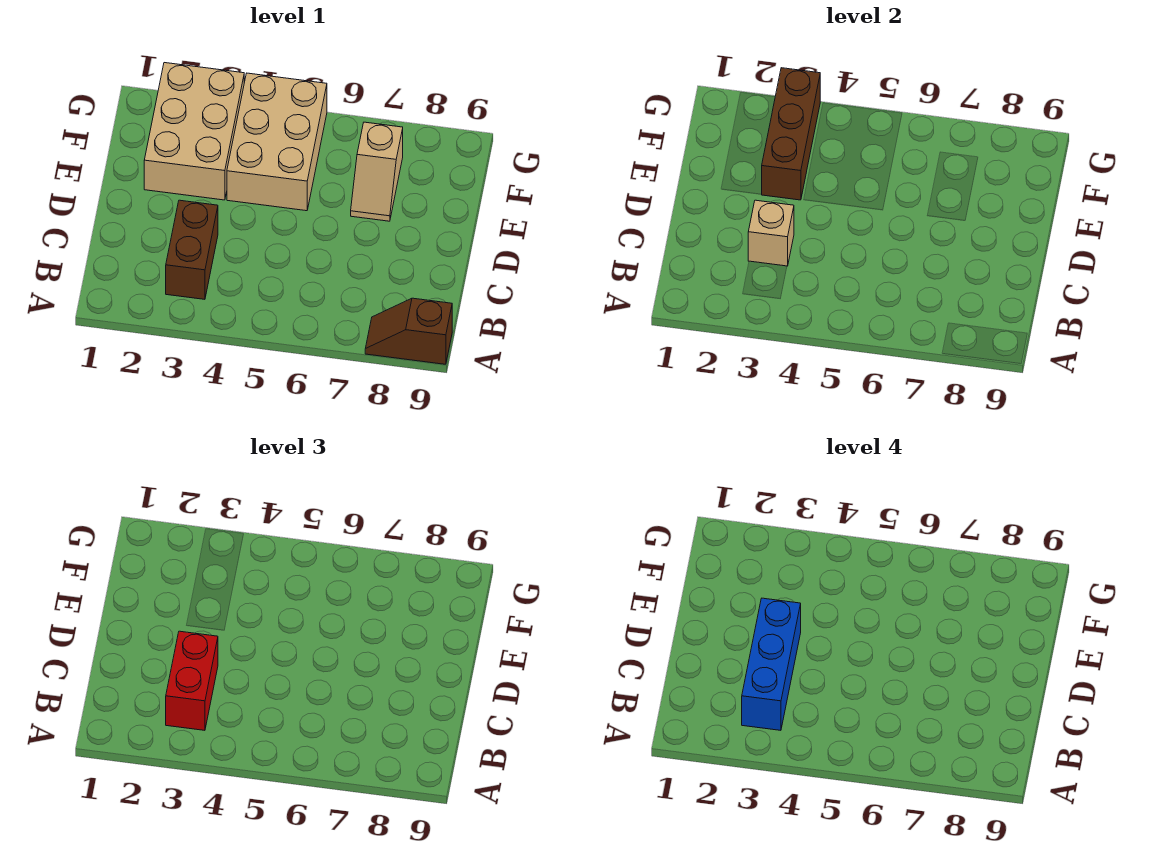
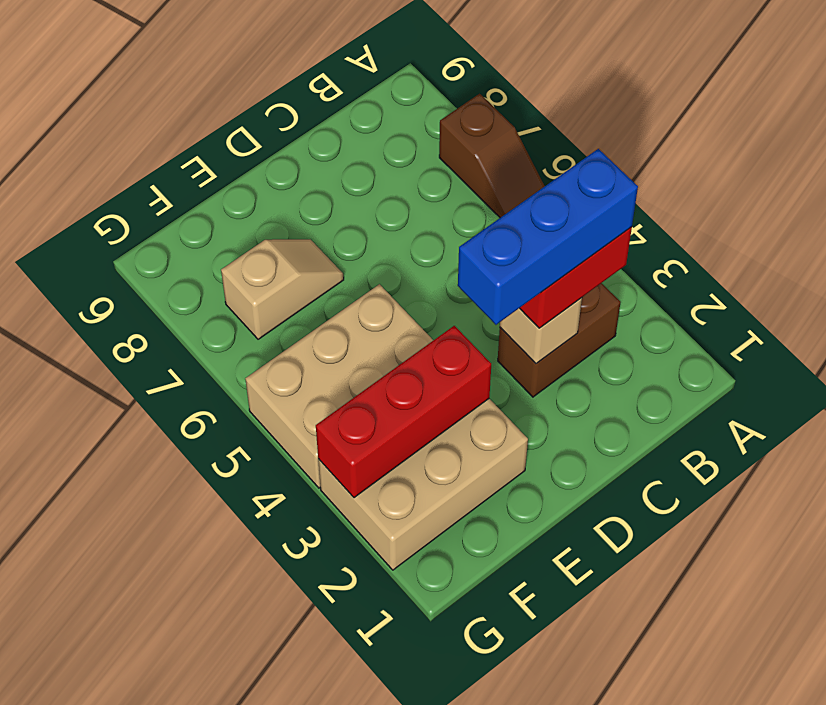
brown slope A8:A9 level 1 top 9 -> brown slope A6:A7 level 1 top 7
brown brick E3:G3 level 2 -> red brick E3:G3 level 2

